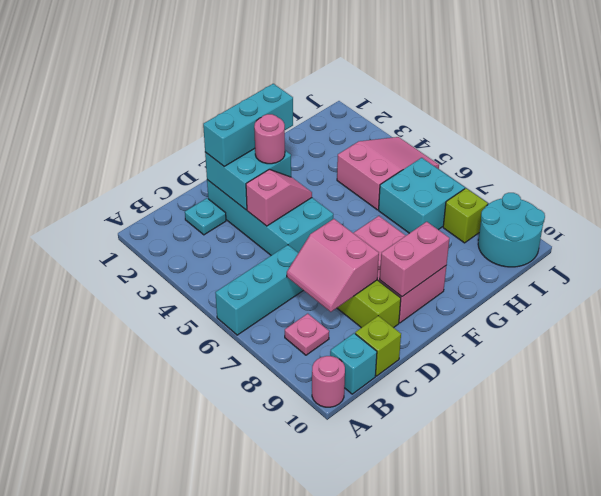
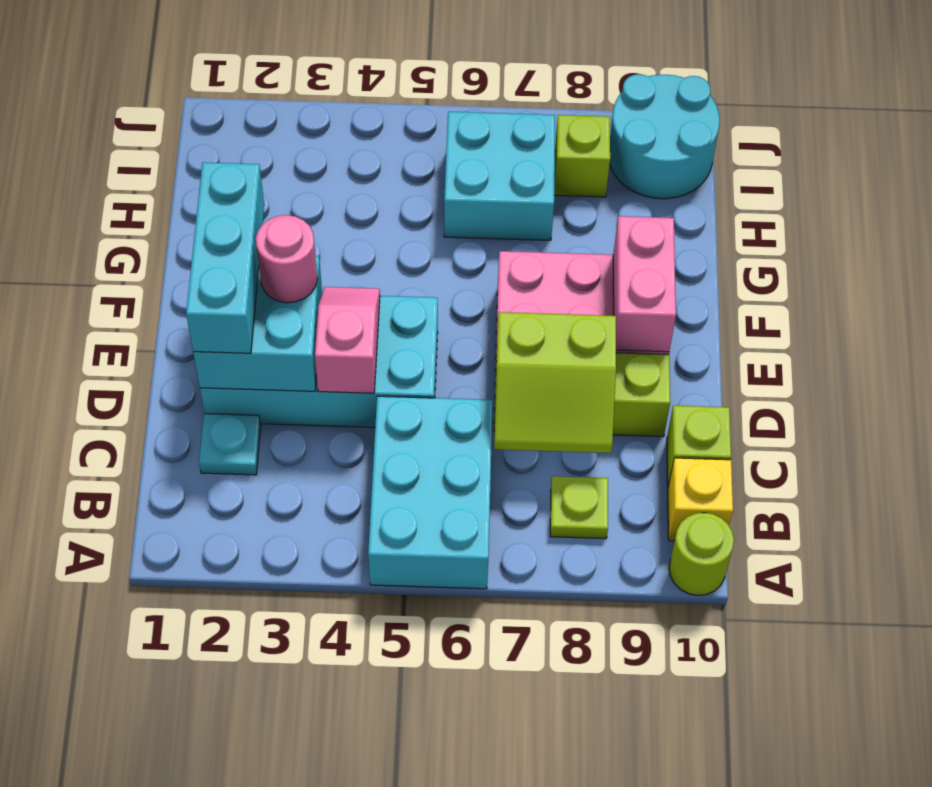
cyan brick A6:C6 level 1 -> cyan brick A5:C6 level 1
pink round brick A10 level 1 -> lime round brick A10 level 1
pink plate B8 level 1 -> lime plate B8 level 1
cyan brick B10 level 1 -> yellow brick B10 level 1
pink slope C7:D8 level 2 top D -> lime slope C7:D8 level 2 top D
pink slope H4:J5 level 1 top H -> none

